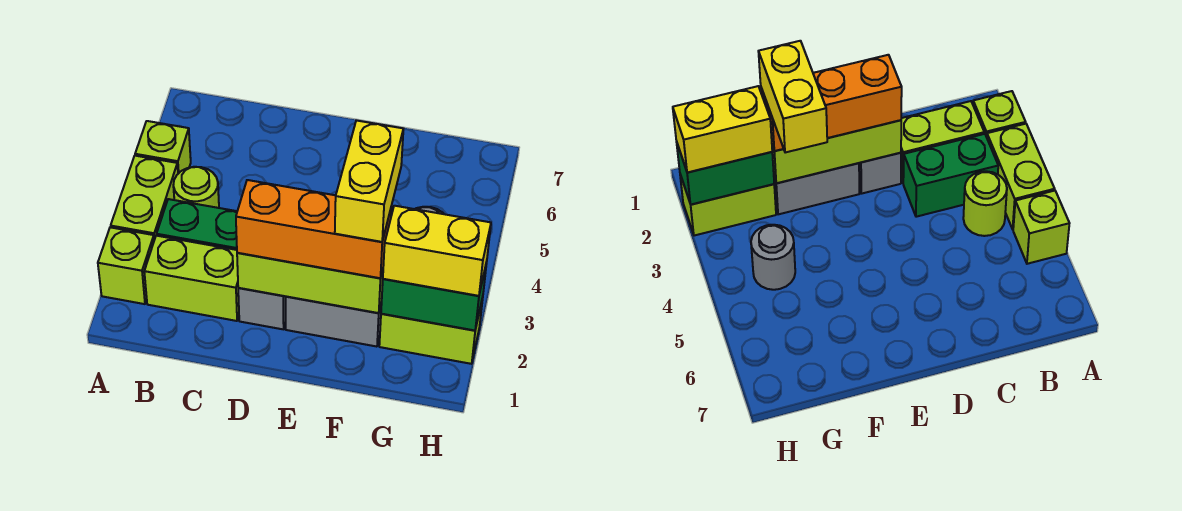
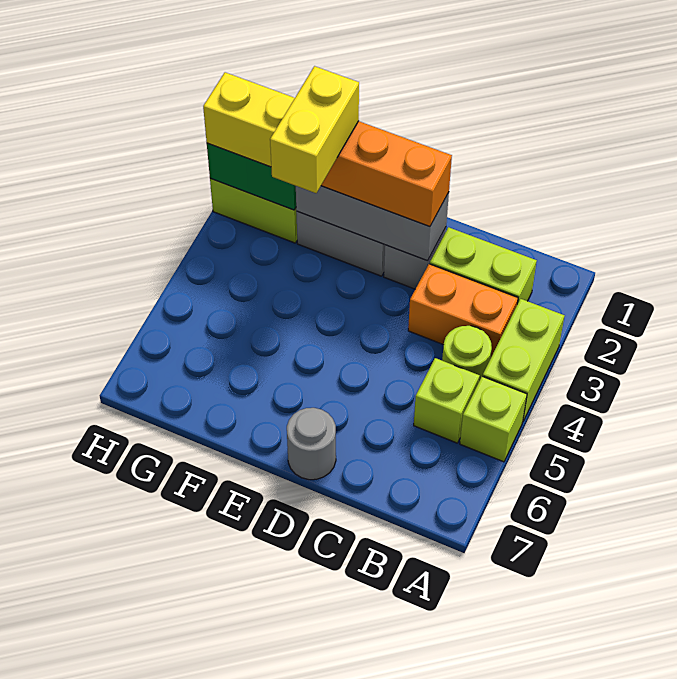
lime brick A2 level 1 -> lime brick B5 level 1
green brick B3:C3 level 1 -> orange brick B3:C3 level 1
lime brick D2:F2 level 2 -> grey brick D2:F2 level 2
grey round brick G4 level 1 -> grey round brick D7 level 1

